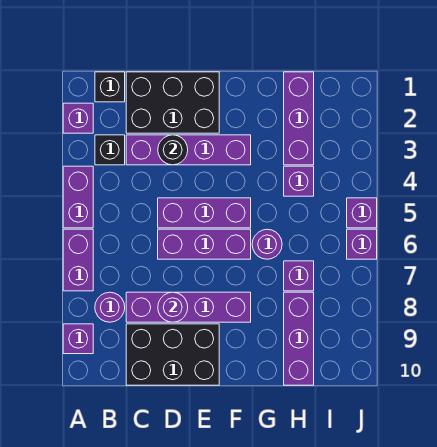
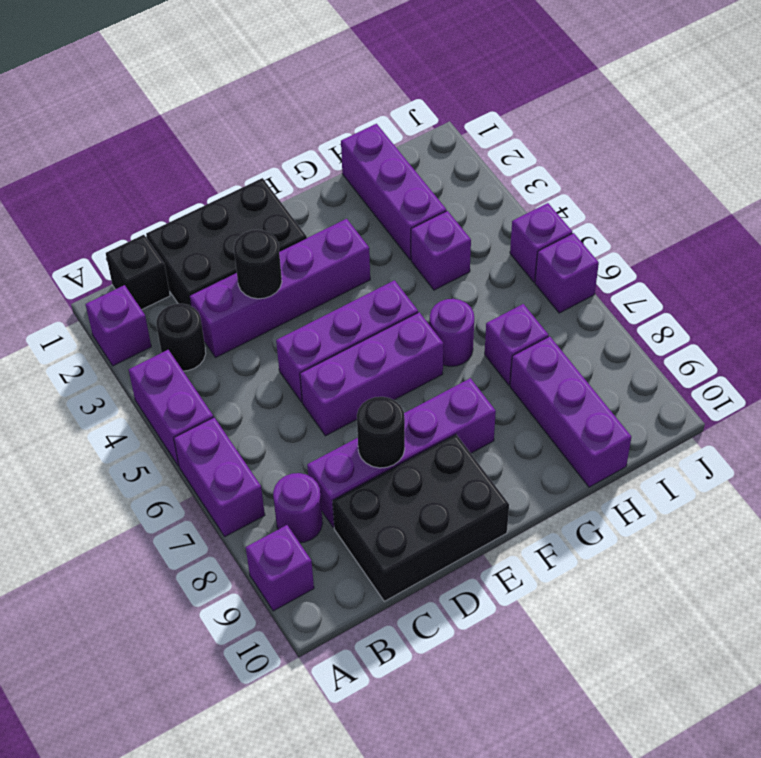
black brick B3 level 1 -> black round brick B3 level 1
purple round brick D8 level 2 -> black round brick D8 level 2

